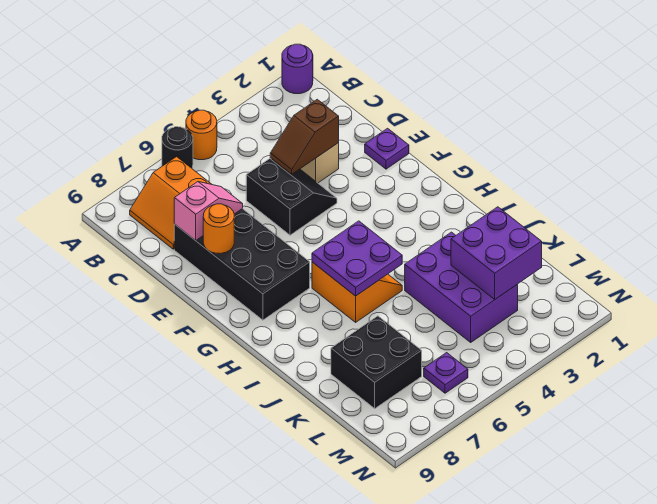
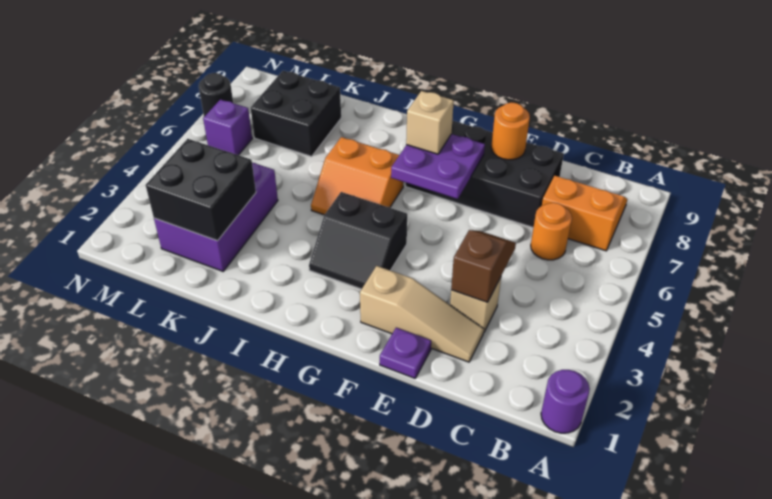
orange round brick A5 level 1 -> orange round brick C6 level 1
black round brick A6 level 1 -> black round brick N7 level 1
none -> tan slope D2:F2 level 1 top F
black slope D4:E5 level 1 top 5 -> black slope G3:H4 level 1 top 4
pink slope D7:D8 level 2 top 8 -> none
none -> tan brick G7 level 3
purple plate H5:I6 level 2 -> purple plate F6:G7 level 2
purple brick J3:L4 level 1 -> purple brick K2:L4 level 1
purple brick K2:L3 level 2 -> black brick K2:L3 level 2
purple plate M6 level 1 -> purple brick M6 level 1

